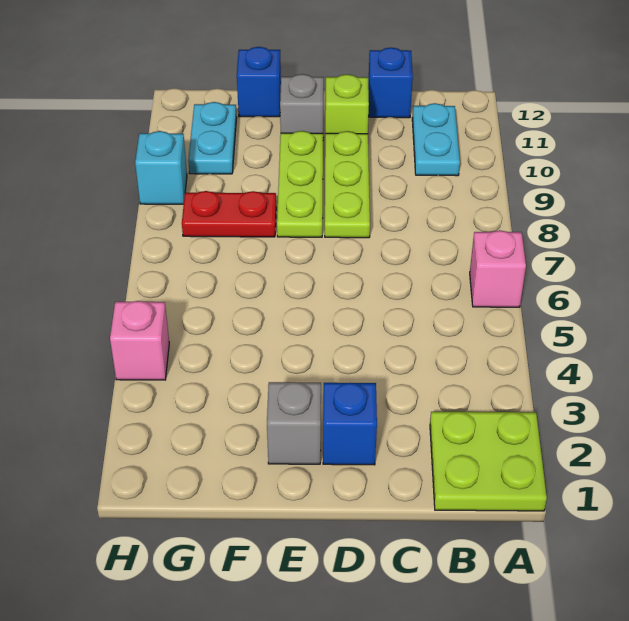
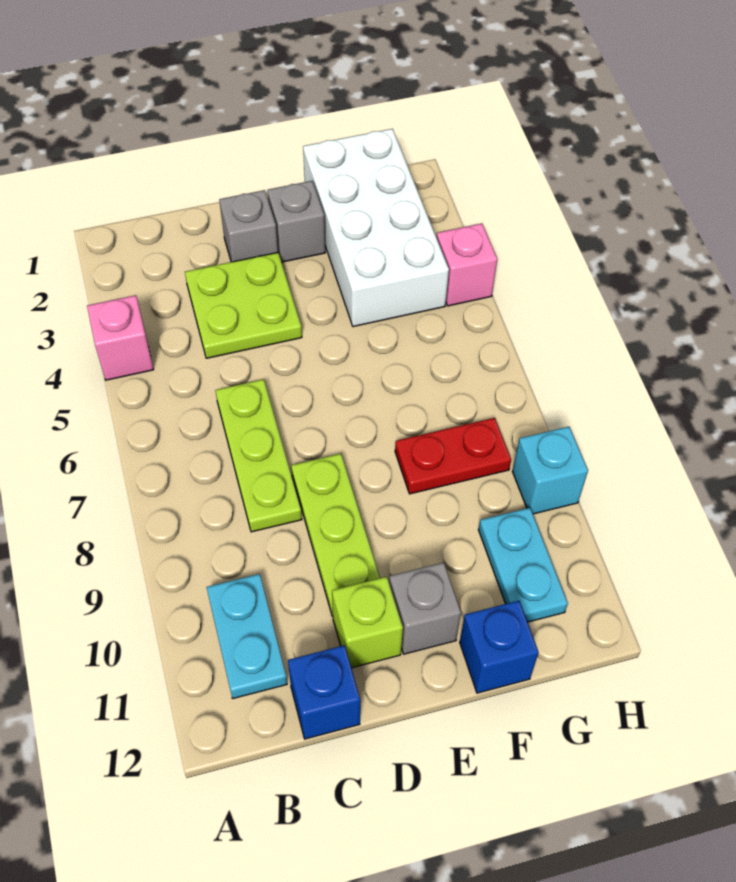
lime plate A1:B2 level 1 -> lime plate C3:D4 level 1
pink brick A6 level 1 -> pink brick A4 level 1
blue brick D2 level 1 -> grey brick D2 level 1
lime plate E8:E10 level 1 -> lime plate C6:C8 level 1
none -> white brick F1:G4 level 1

